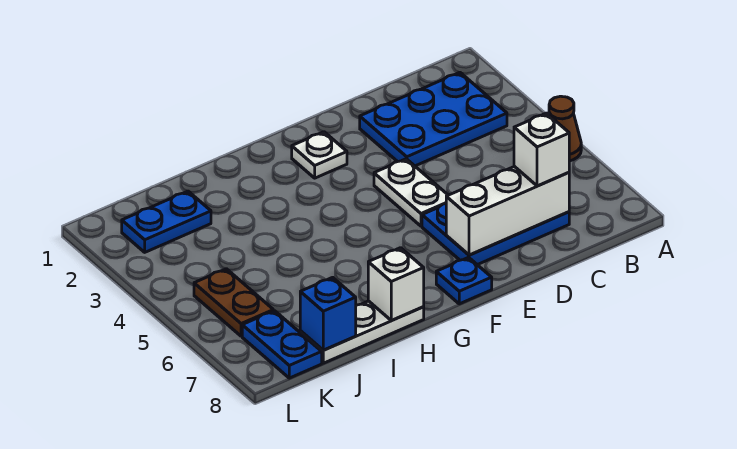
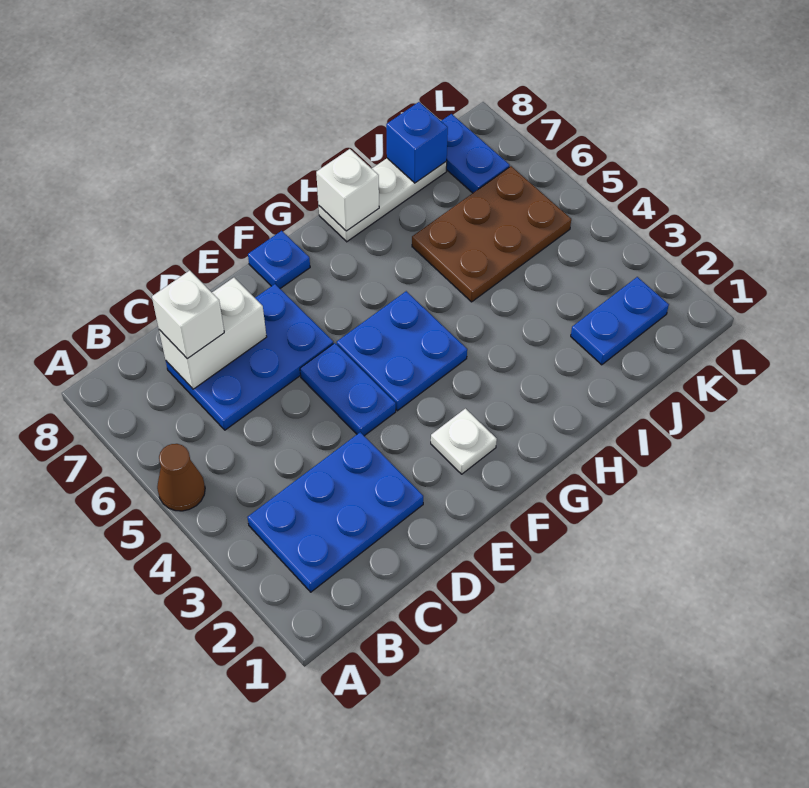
white brick C7:E7 level 2 -> white brick C7:D7 level 2
white plate E4:E5 level 1 -> blue plate E4:E5 level 1
none -> blue plate F4:G5 level 1
brown plate K5:K6 level 1 -> brown plate I5:K6 level 1

